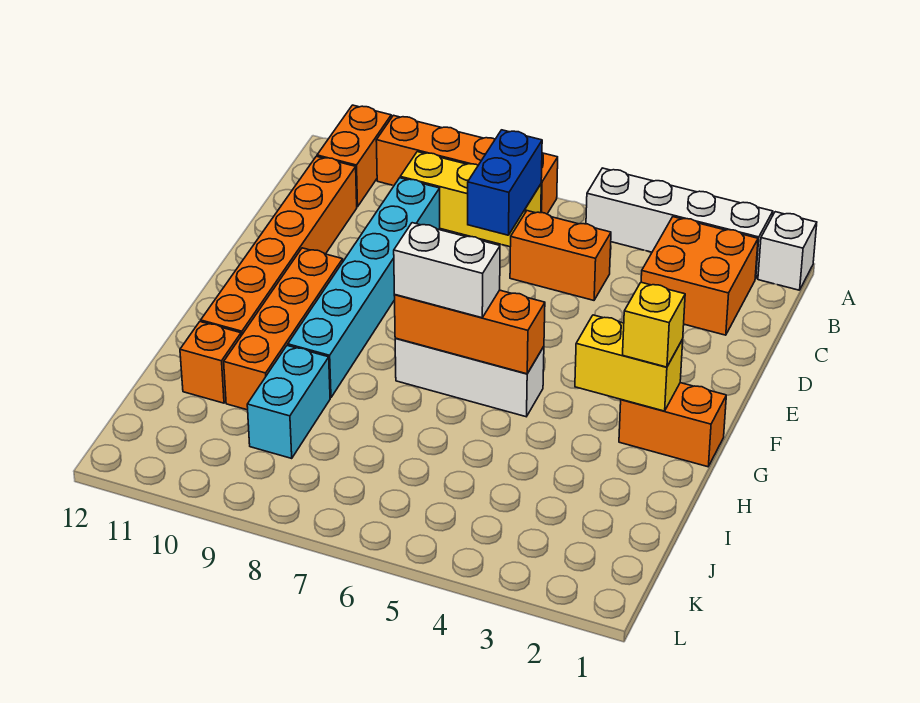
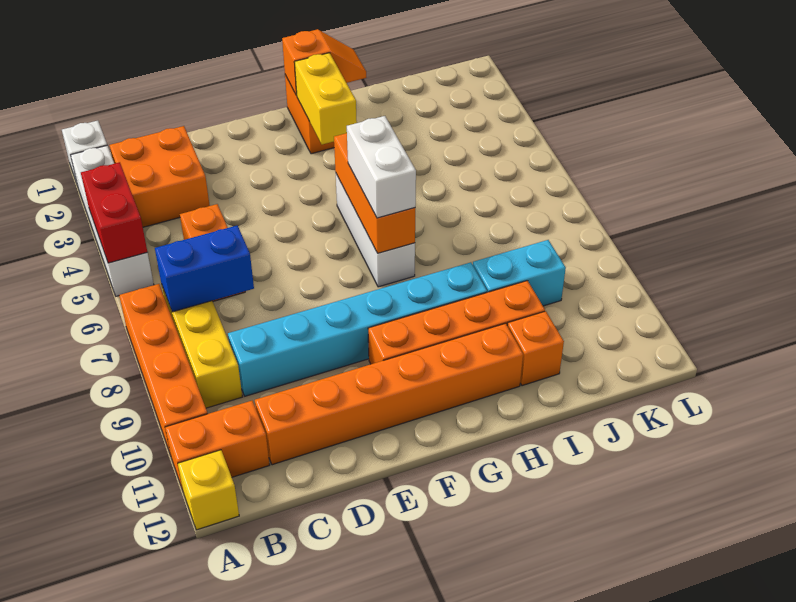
none -> red brick A4:A5 level 2
none -> orange slope G1:H1 level 2 top G
yellow brick G2 level 3 -> yellow brick A12 level 1

